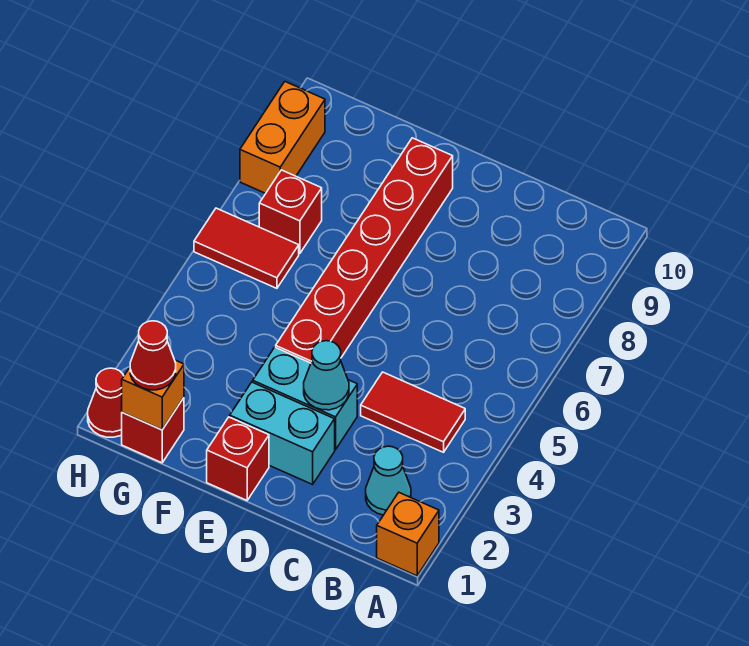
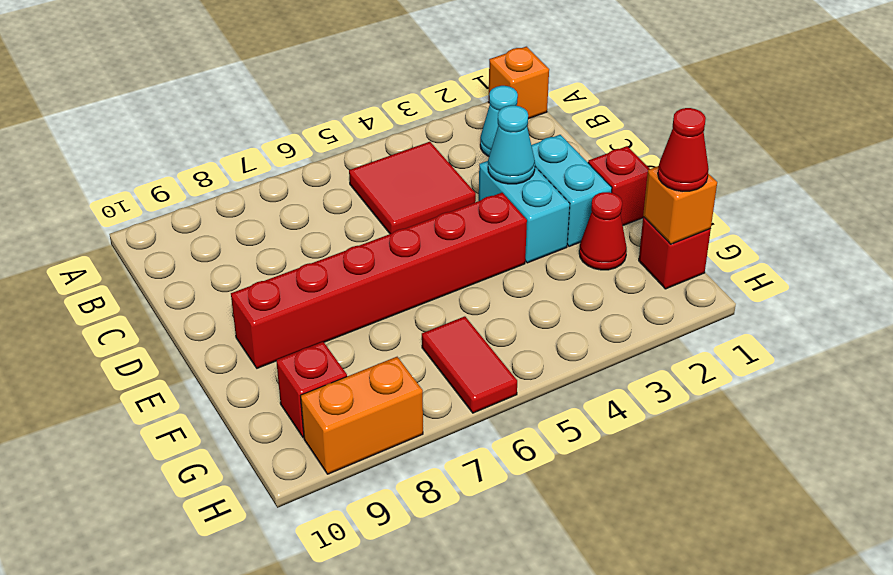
red tile B4:C4 level 1 -> red tile B4:C5 level 1
red brick G7 level 1 -> red brick G9 level 1
red cone H1 level 1 -> red cone F2 level 1

